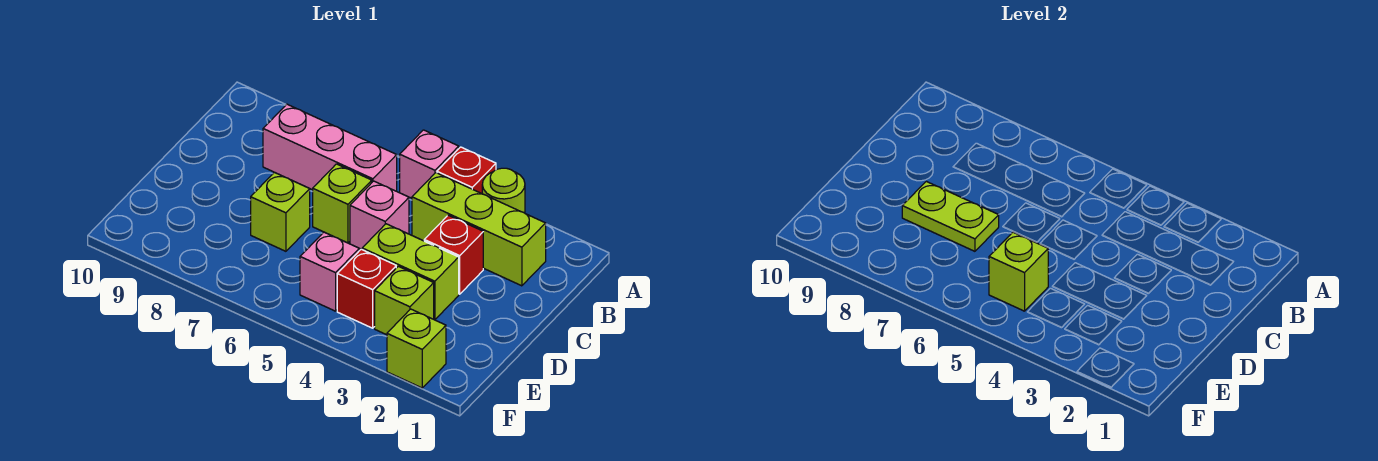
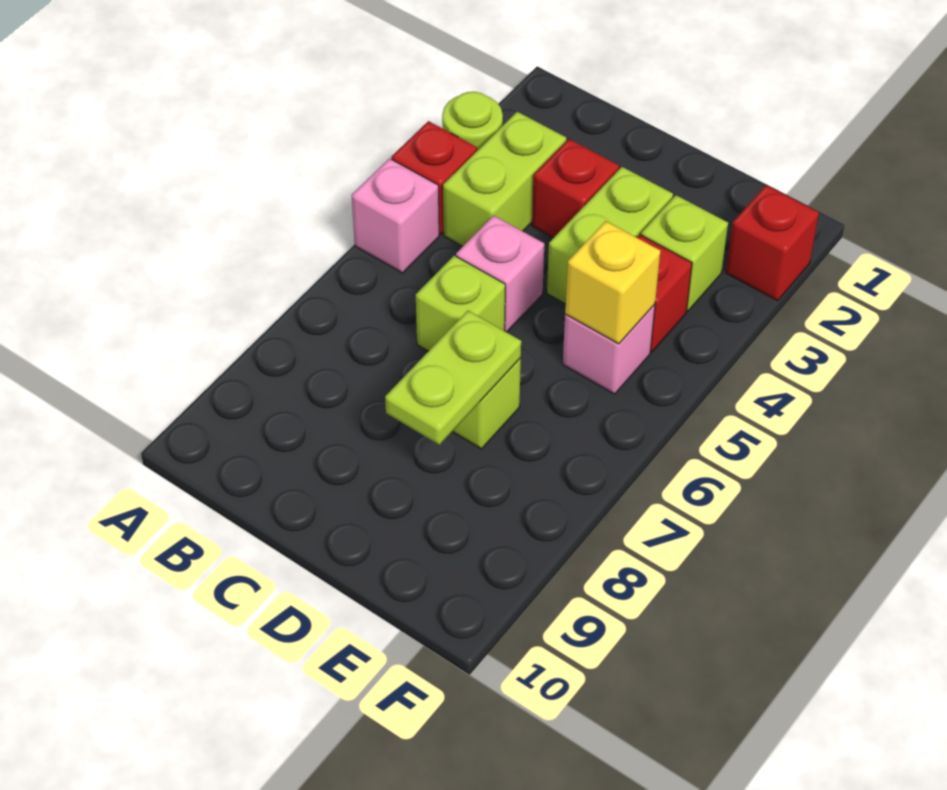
lime brick B2:B4 level 1 -> lime brick B3:B4 level 1
pink brick B6:B8 level 1 -> none
lime brick E5 level 2 -> yellow brick E5 level 2
lime brick F2 level 1 -> red brick F2 level 1

